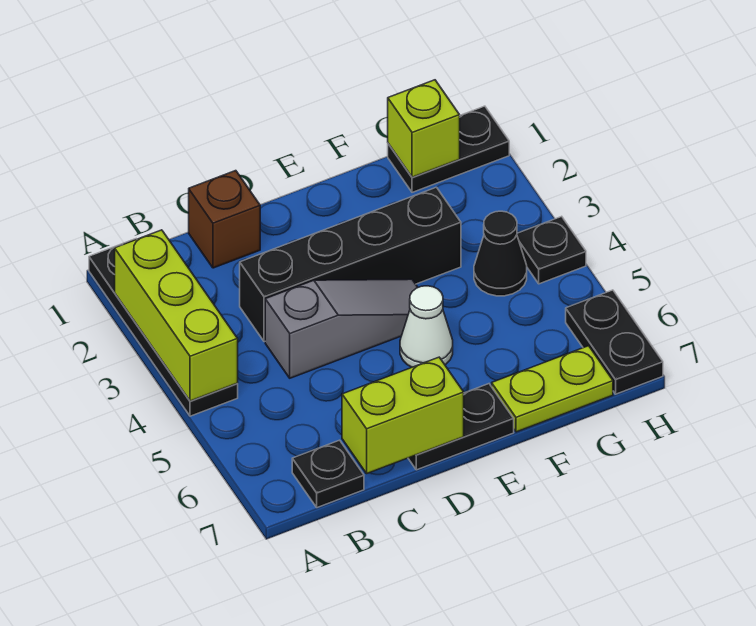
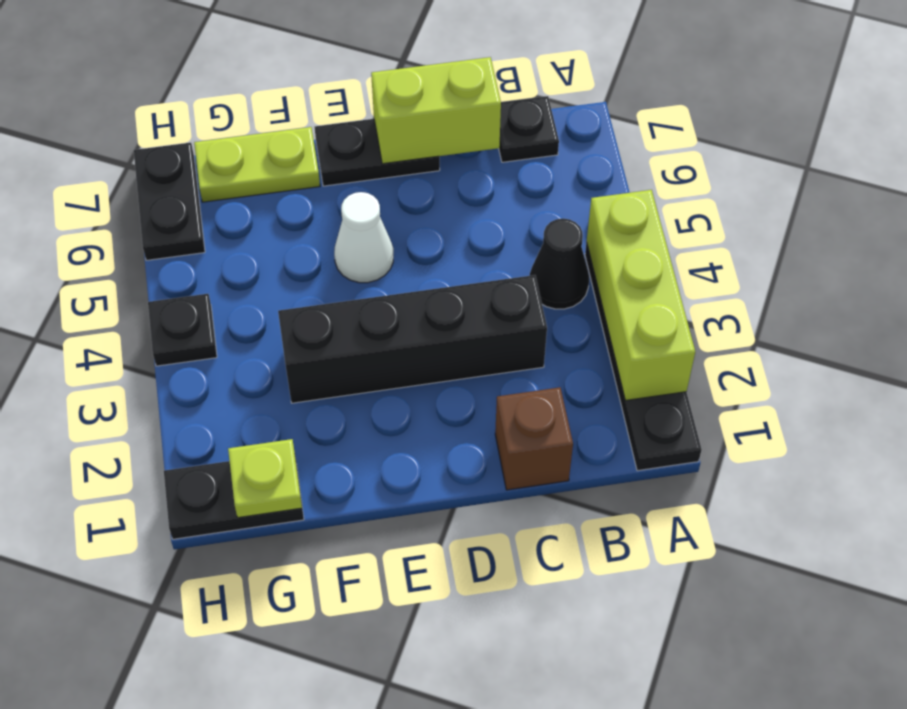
grey slope C4:E4 level 1 top C -> none
lime brick G1 level 2 -> lime plate G1 level 2
black cone G4 level 1 -> black cone B4 level 1

